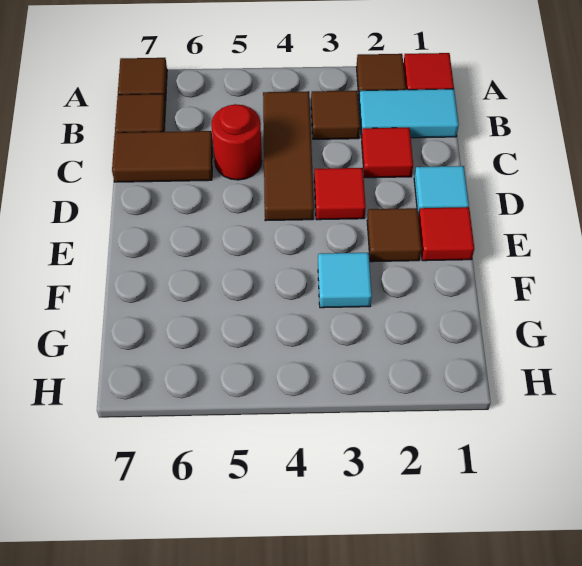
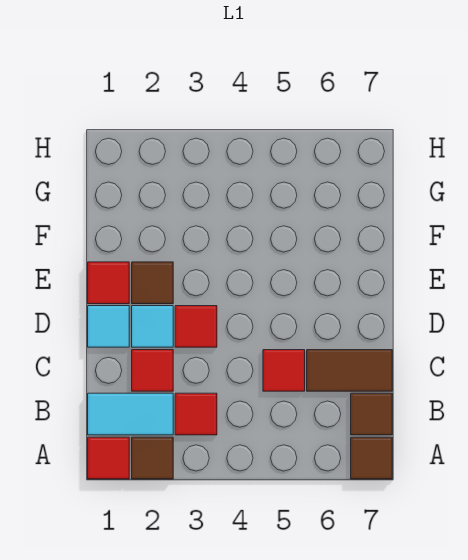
brown tile B3 level 1 -> red tile B3 level 1
brown tile B4:D4 level 1 -> none
red round brick C5 level 1 -> red tile C5 level 1
cyan tile F3 level 1 -> cyan tile D2 level 1

